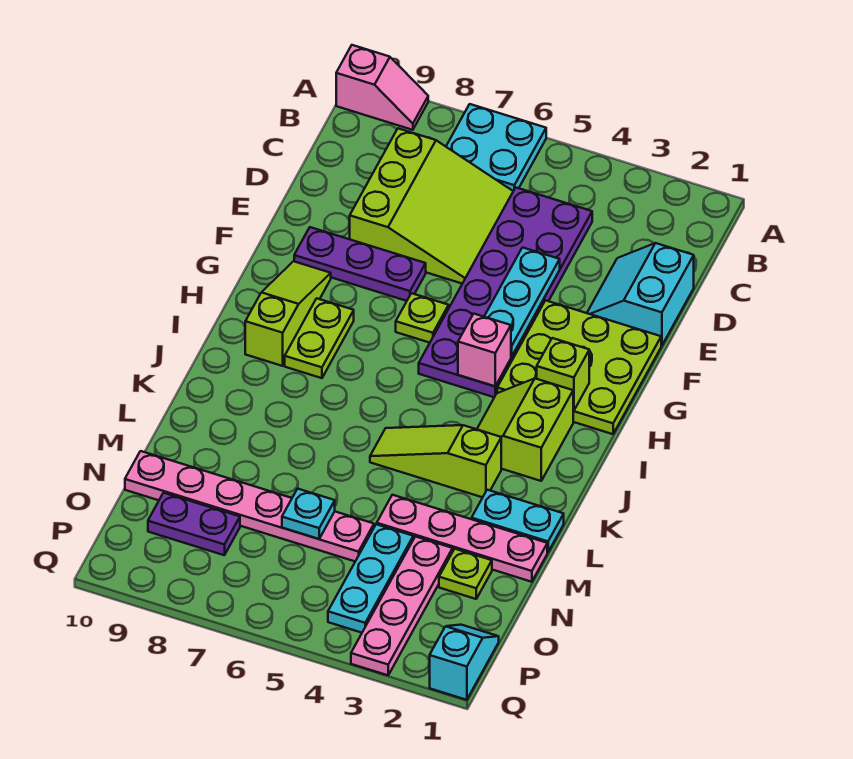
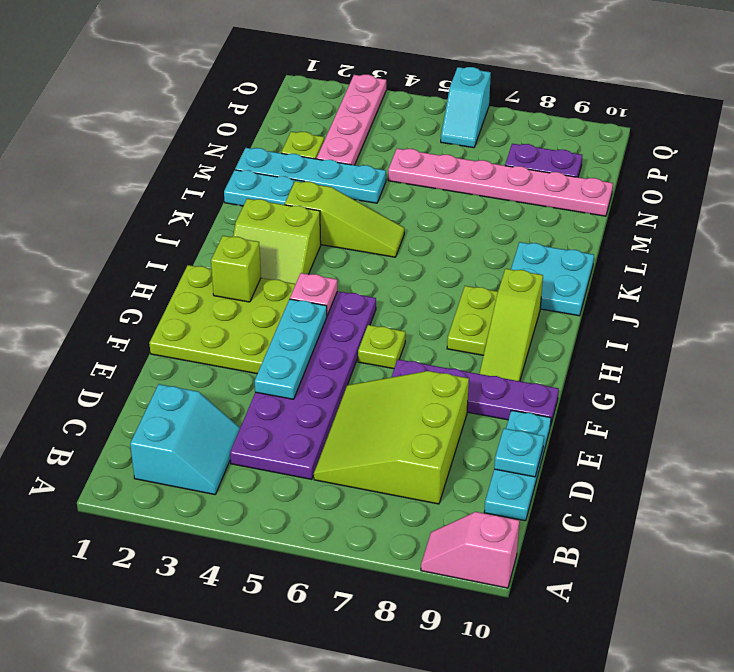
cyan plate A6:B7 level 1 -> cyan plate J9:K10 level 1
cyan slope D1:E2 level 1 top 1 -> cyan slope B2:C3 level 1 top 2
purple plate F7:F9 level 1 -> purple plate F7:F10 level 1
pink brick H4 level 2 -> pink plate H4 level 2
lime slope I2:J3 level 1 top 2 -> lime slope I2:J3 level 1 top J
pink plate M1:M4 level 1 -> cyan plate M1:M4 level 1
cyan plate N4:P4 level 1 -> cyan plate C10:E10 level 1
cyan plate N6 level 2 -> cyan plate D10 level 2
cyan slope P1:Q1 level 1 top Q -> cyan slope P6:Q6 level 1 top Q

